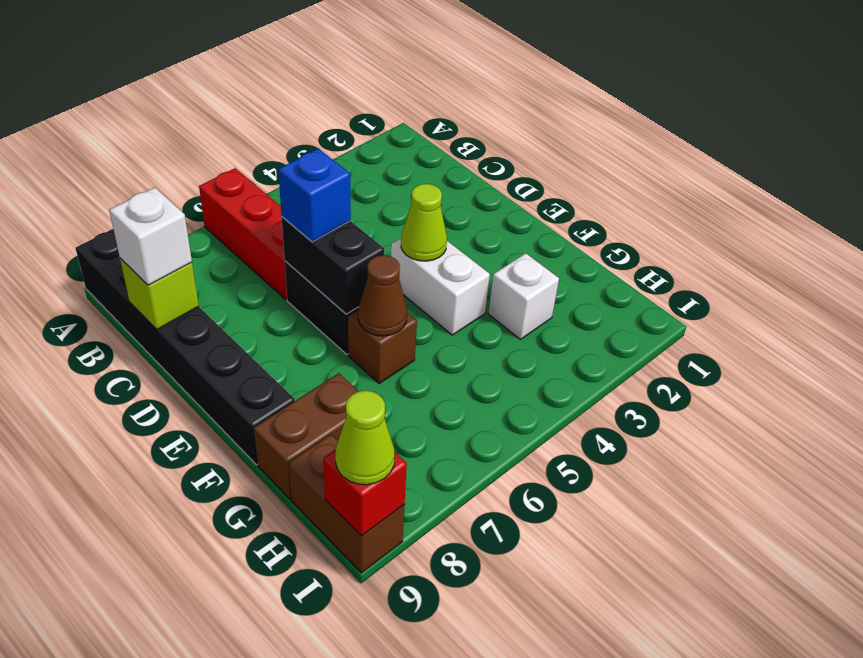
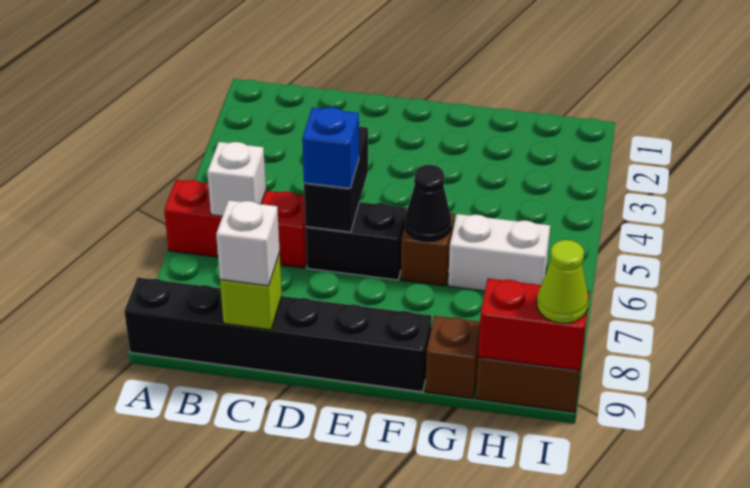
black brick D6:E6 level 2 -> black brick D5:D6 level 2
white brick E4:F4 level 1 -> white brick G6:H6 level 1
lime cone E4 level 2 -> none
brown cone F6 level 2 -> black cone F6 level 2
white brick G3 level 1 -> white brick B6 level 2
brown brick G8:G9 level 1 -> brown brick G9 level 1
red brick I9 level 2 -> red brick H9:I9 level 2

